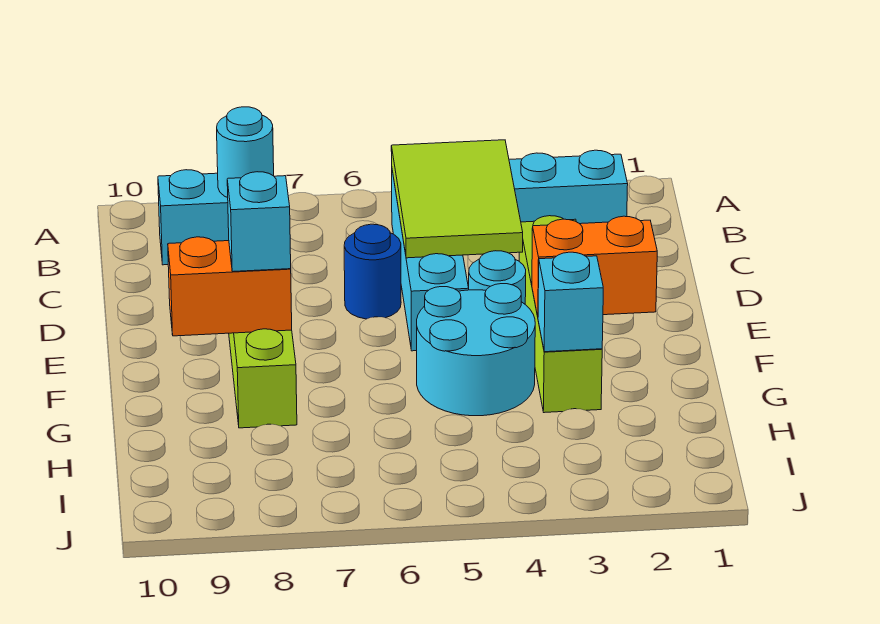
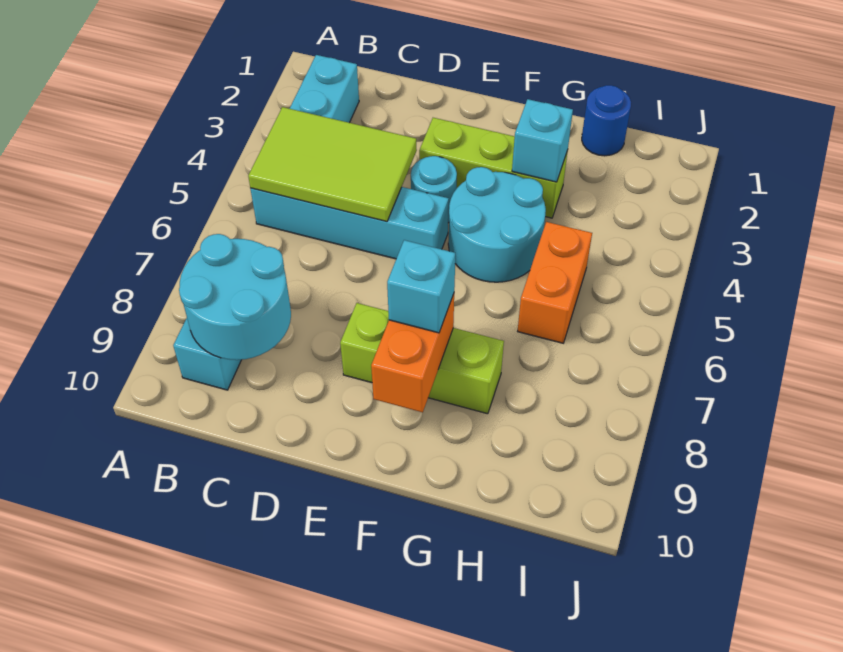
cyan round brick B8 level 2 -> cyan round brick B8:C9 level 2
lime brick D3:G3 level 1 -> lime brick E3:G3 level 1
blue round brick D6 level 1 -> blue round brick H1 level 1
orange brick F2:F3 level 2 -> orange brick H5:H6 level 1

